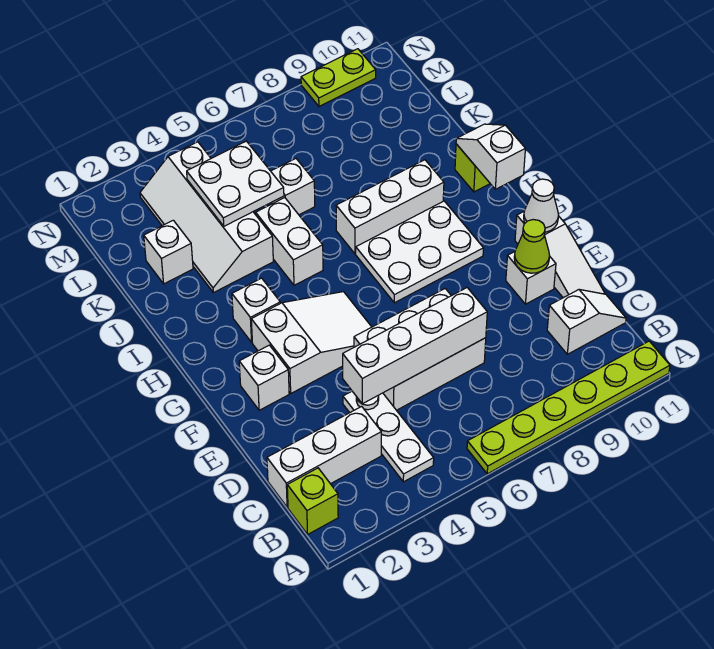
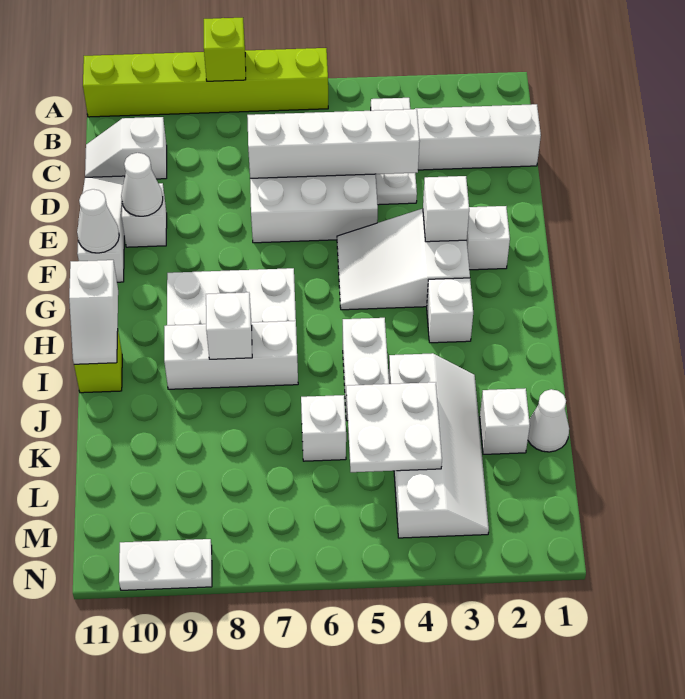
lime plate A6:A11 level 1 -> lime brick A6:A11 level 1
lime brick B1 level 1 -> lime brick A8 level 2
lime cone E10 level 2 -> white cone E10 level 2
none -> white brick F3 level 2
none -> white brick I8 level 2
none -> white cone K1 level 1
lime plate N9:N10 level 1 -> white plate N9:N10 level 1

